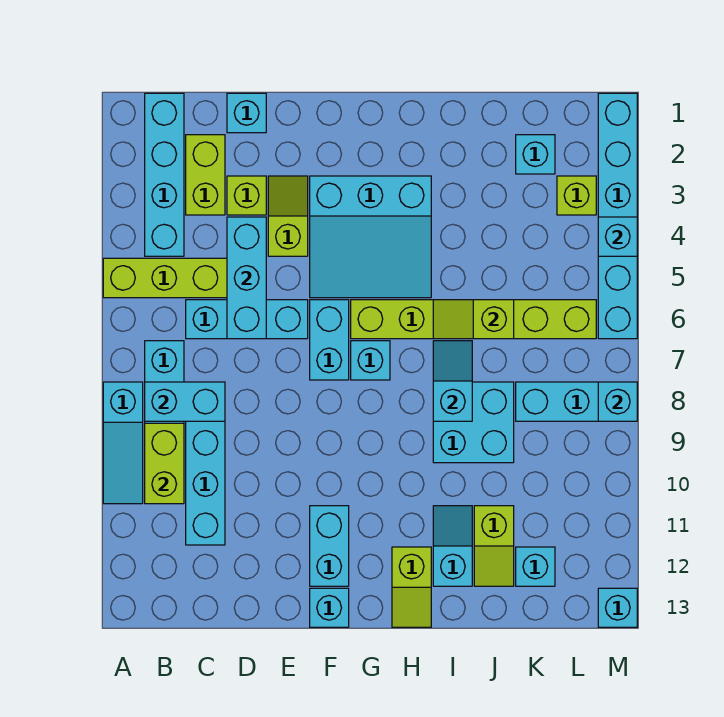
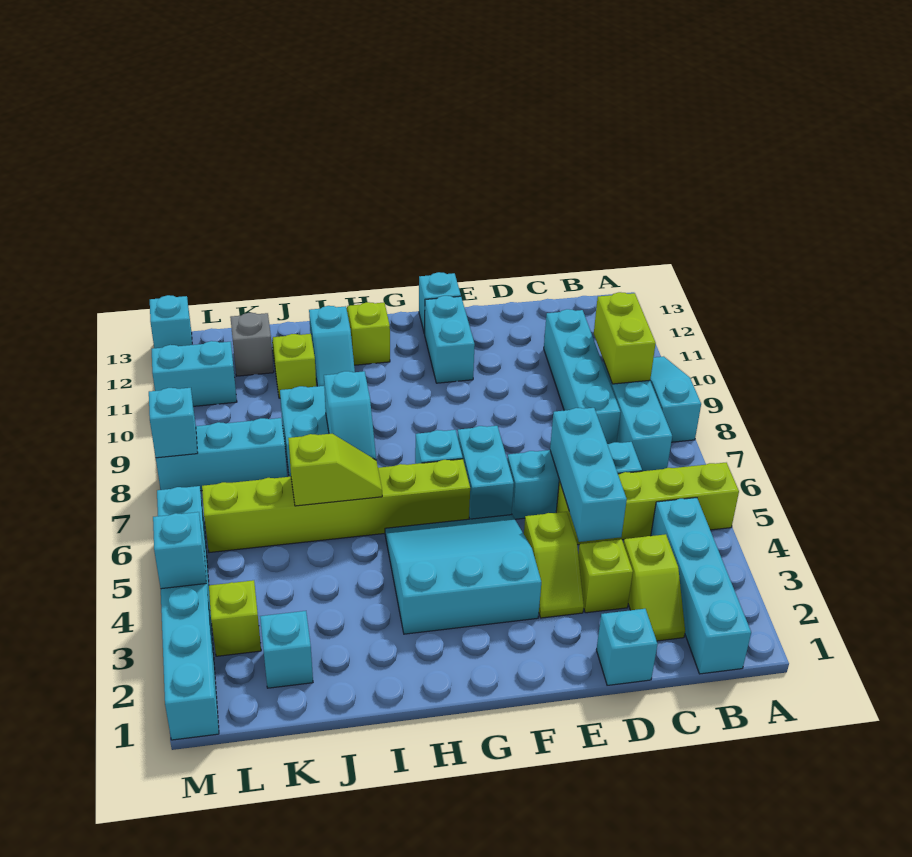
cyan brick B8:C8 level 2 -> cyan brick L11:M11 level 1
lime brick C2:C3 level 1 -> lime slope C2:C3 level 1 top 3
cyan brick K12 level 1 -> grey brick K12 level 1

